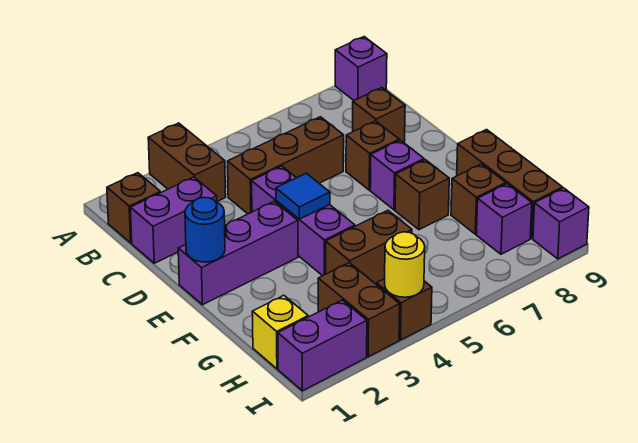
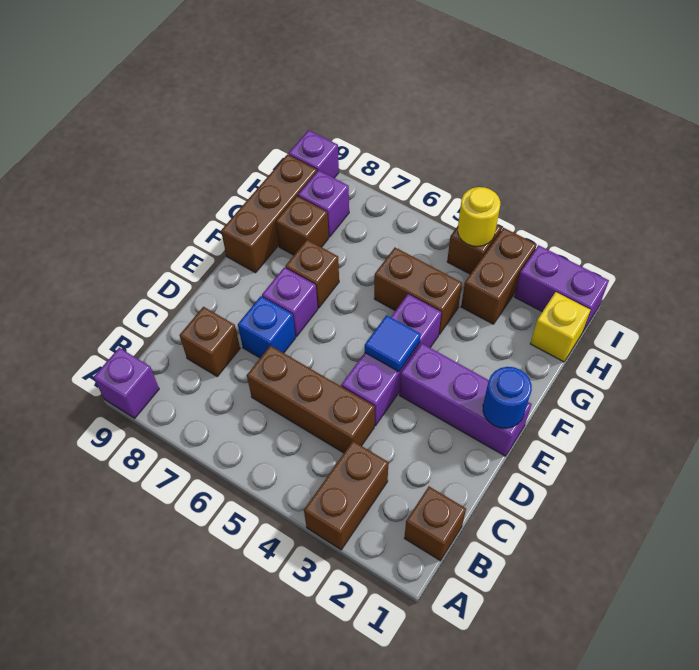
purple brick C1:C2 level 1 -> none
brown brick D7 level 1 -> blue brick D7 level 1

